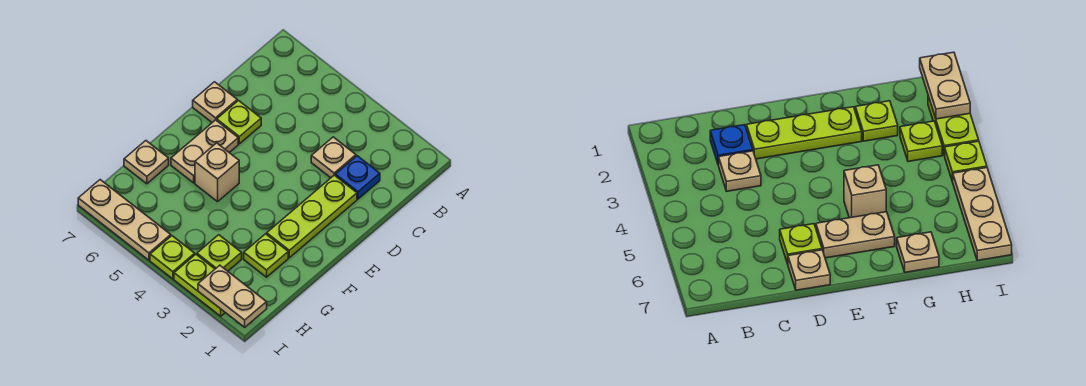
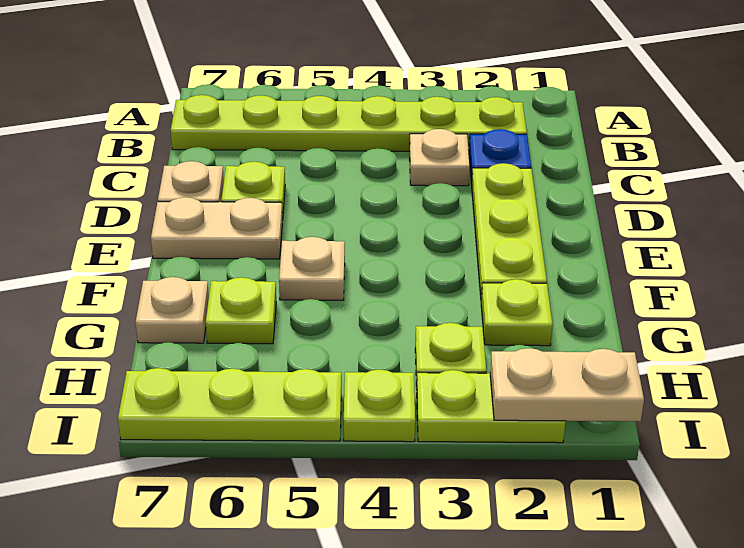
none -> lime plate B2:B7 level 1
tan plate E6:F6 level 1 -> tan plate E6:E7 level 1
tan brick F5 level 1 -> tan plate F5 level 1
none -> lime plate G6 level 1
tan plate I5:I7 level 1 -> lime plate I5:I7 level 1

